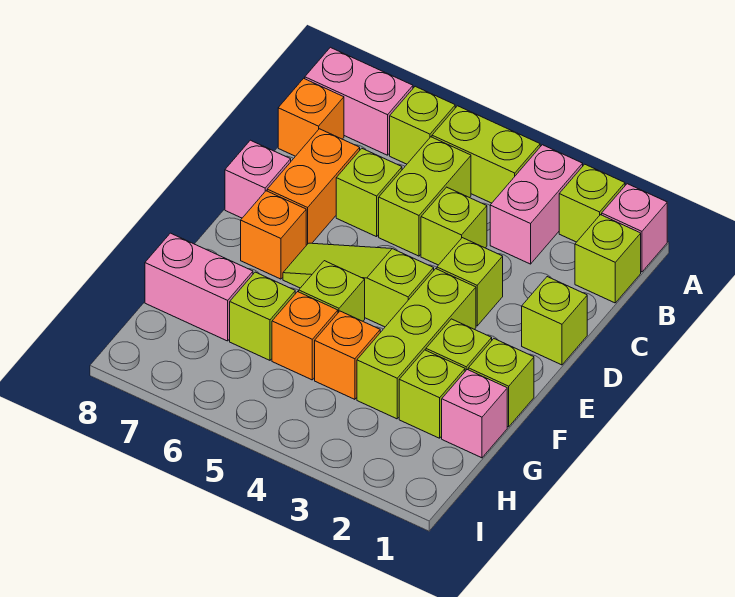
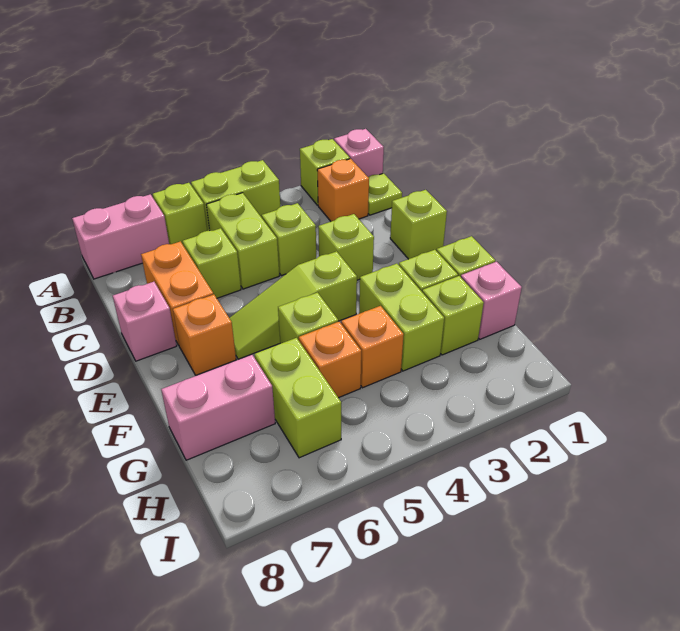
pink brick A3:B3 level 1 -> none
lime brick B1 level 1 -> lime plate B1 level 1
orange brick B8 level 1 -> orange brick B2 level 1
lime brick E3:G3 level 1 -> lime brick F3:G3 level 1
lime brick G6 level 1 -> lime brick G6:H6 level 1

